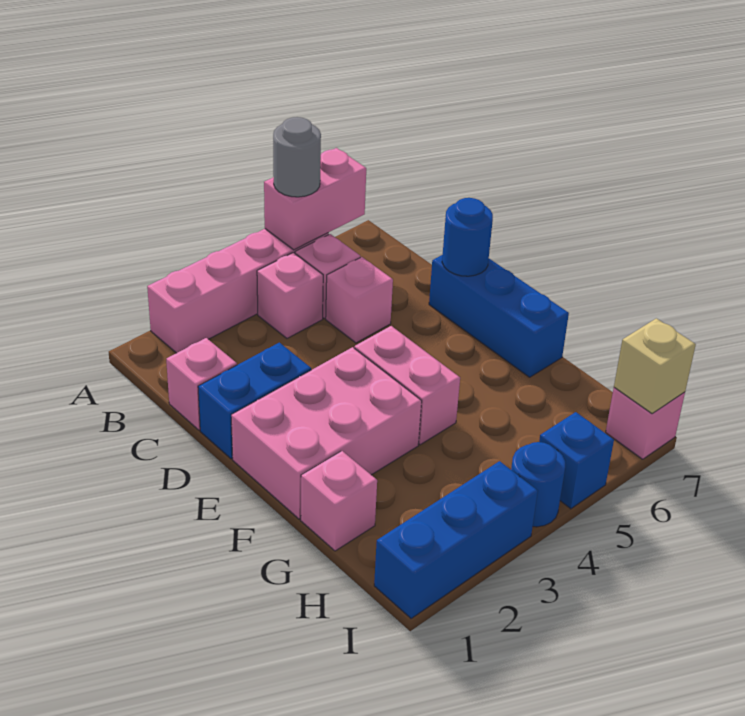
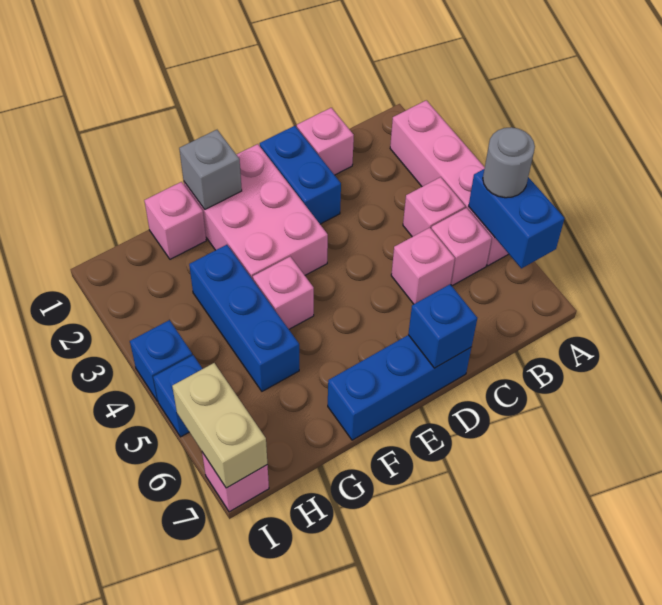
pink brick A5:A6 level 2 -> blue brick A5:A6 level 2
blue round brick D7 level 2 -> blue brick D7 level 2
pink brick E4:F4 level 1 -> pink brick F4 level 1
none -> grey brick F1 level 2
blue brick I1:I3 level 1 -> blue brick G3:G5 level 1
blue round brick I4 level 1 -> blue brick I4 level 1
tan brick I7 level 2 -> tan brick I6:I7 level 2

